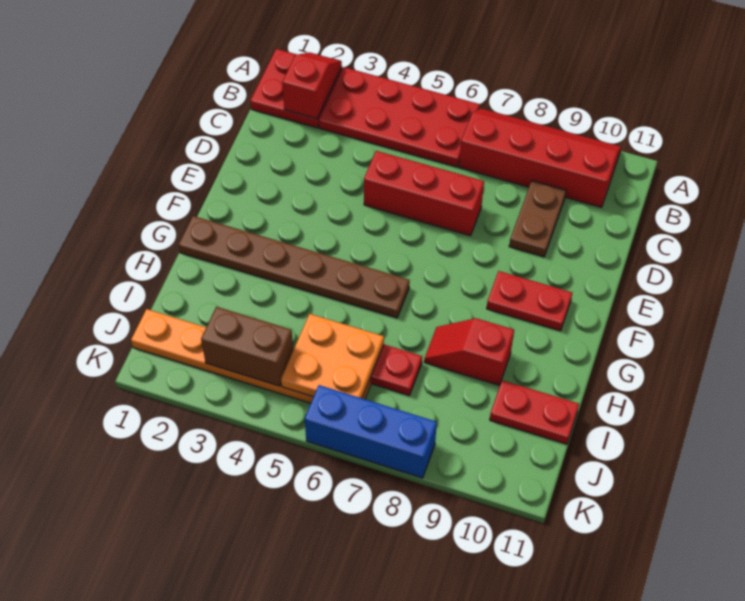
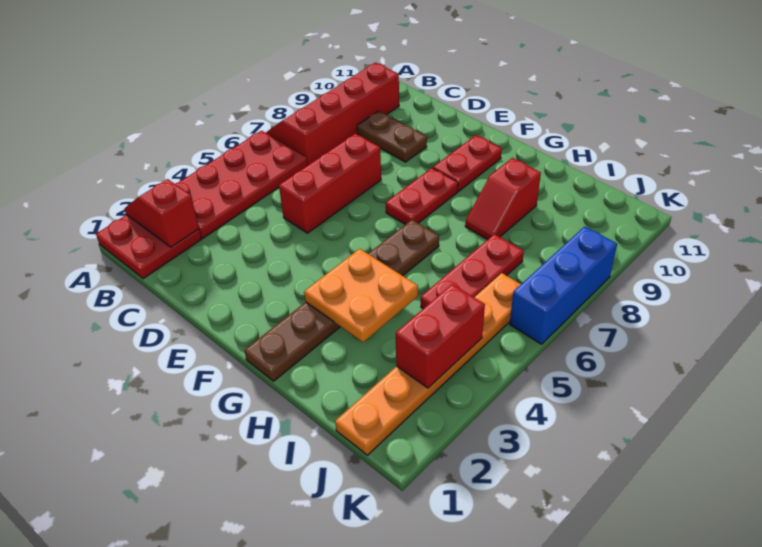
orange plate I5:J6 level 2 -> orange plate G3:H4 level 2
red plate I10:I11 level 1 -> red plate F7:F8 level 1
brown brick J3:J4 level 2 -> red brick J3:J4 level 2

